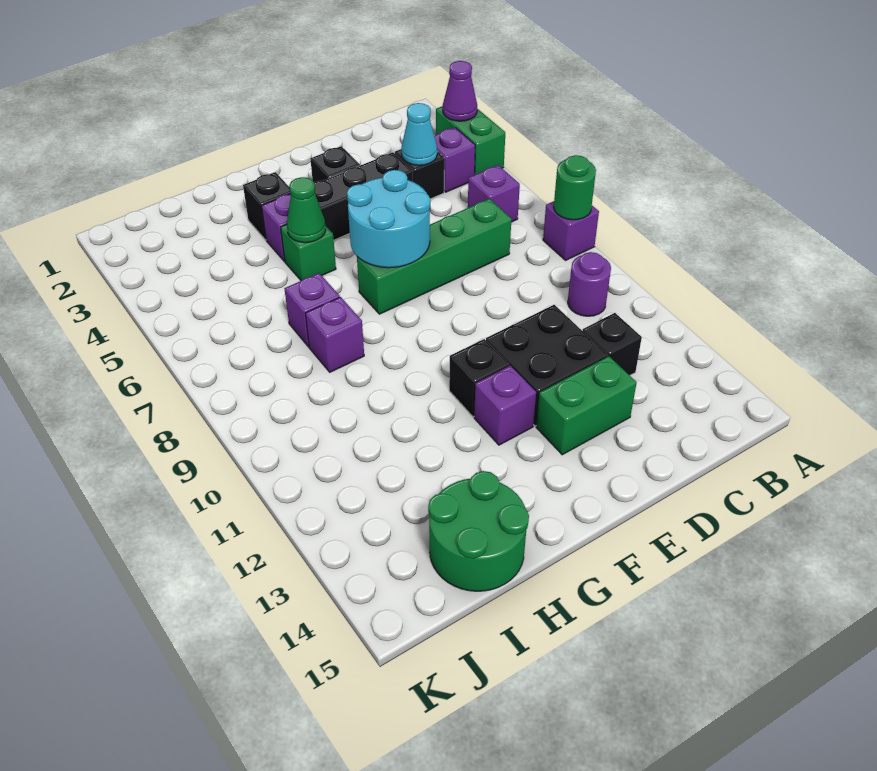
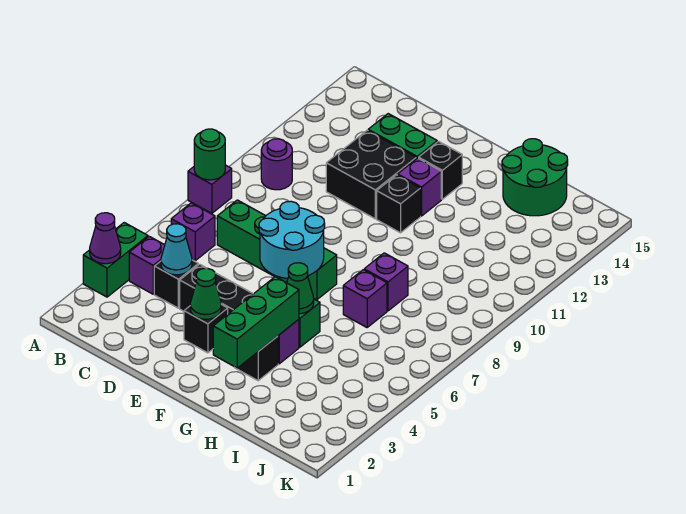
black brick C12 level 1 -> black brick F13 level 1
none -> green cone E3 level 2
none -> green brick G2:G4 level 2

